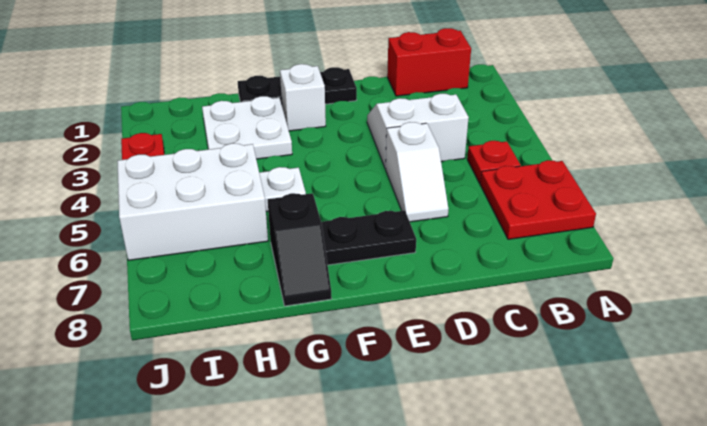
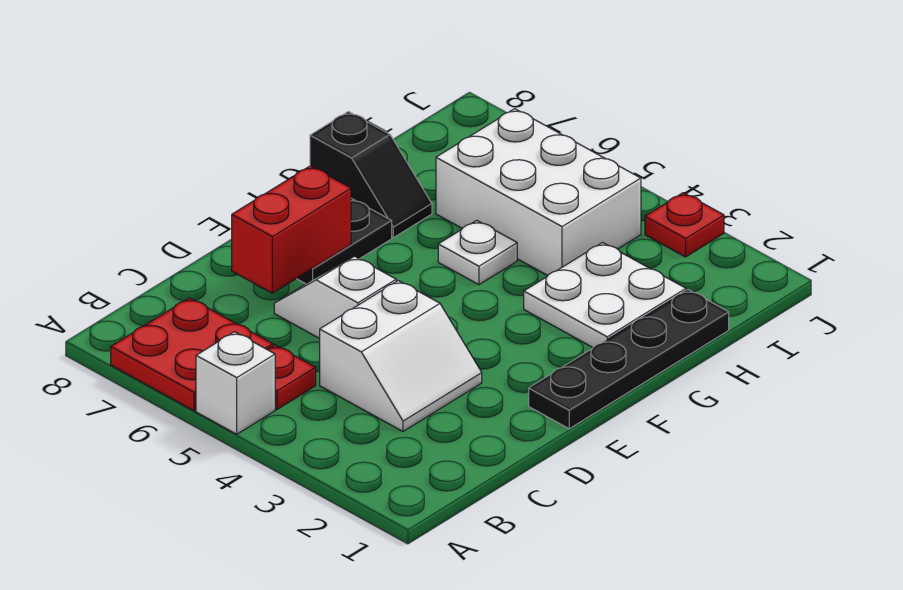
red brick B1:C1 level 1 -> red brick D7:E7 level 2
black plate E1:G1 level 1 -> black plate E1:H1 level 1
white brick F2 level 1 -> white brick A5 level 1
black slope G7:G8 level 1 top 7 -> black slope G7:G8 level 1 top 8
white brick H5:J6 level 1 -> white brick H4:I6 level 1

